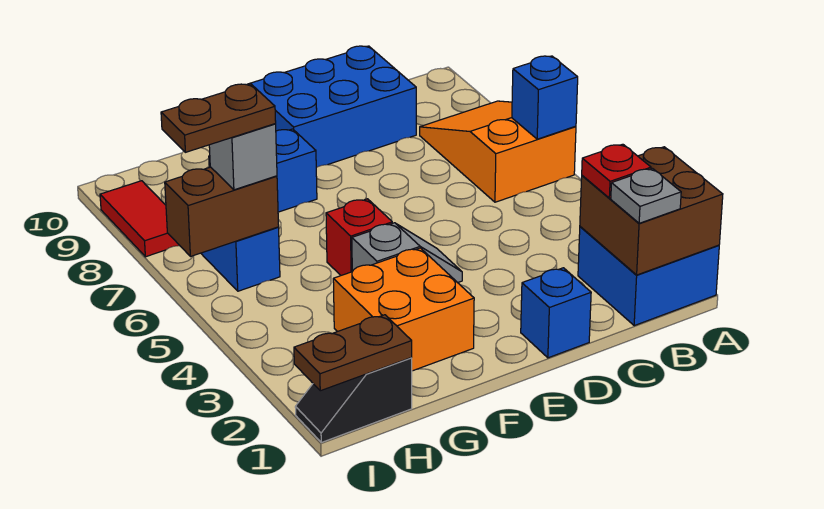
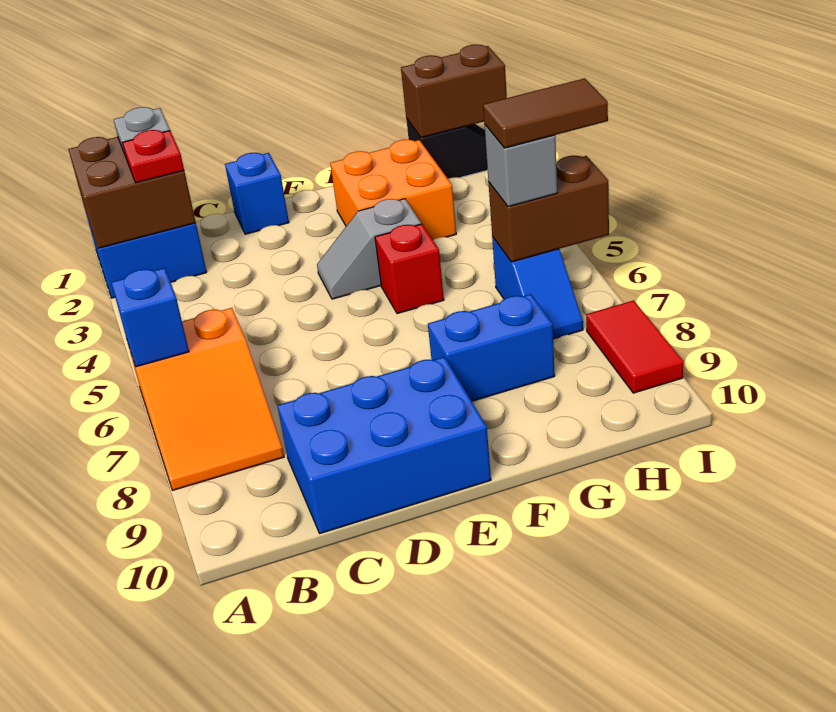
brown plate H1:I1 level 2 -> brown brick H1:I1 level 2
brown plate H6:I6 level 4 -> brown tile H6:I6 level 4

